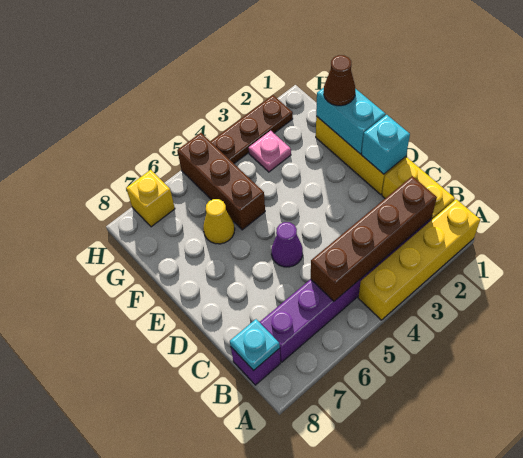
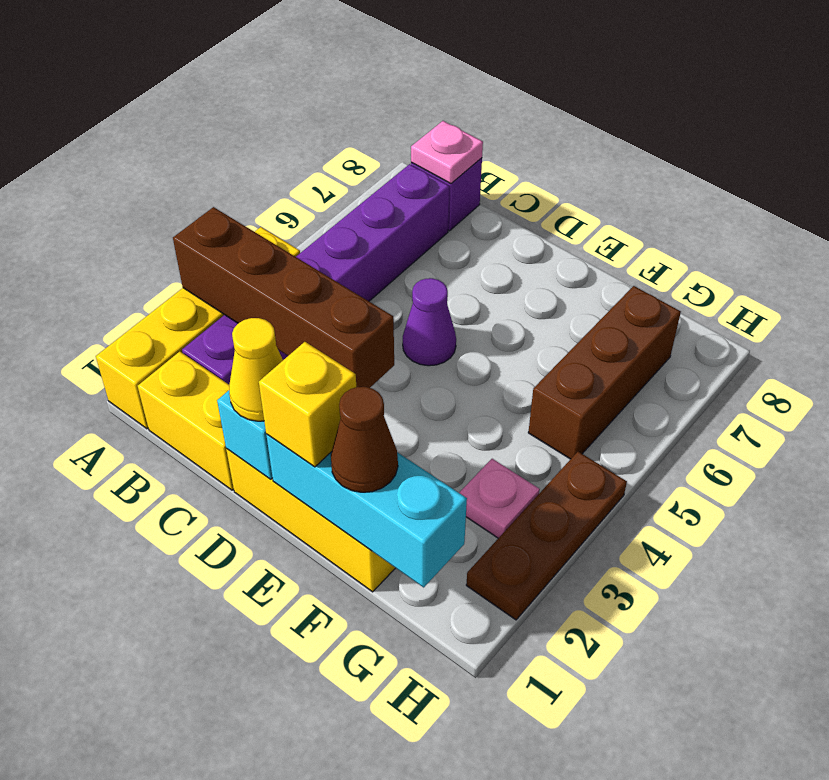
brown brick B2:B5 level 2 -> brown brick A3:D3 level 2
cyan plate B8 level 2 -> pink plate B8 level 2
cyan brick E1:F1 level 2 -> cyan brick E1:G1 level 2
brown brick F5:H5 level 1 -> brown brick G5:G7 level 1
yellow cone F6 level 1 -> yellow cone D1 level 3
yellow brick H7 level 1 -> yellow brick E1 level 3

